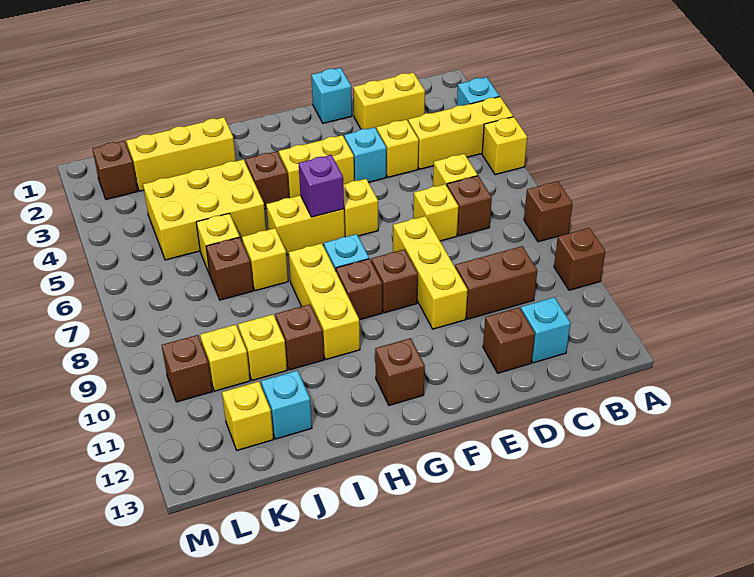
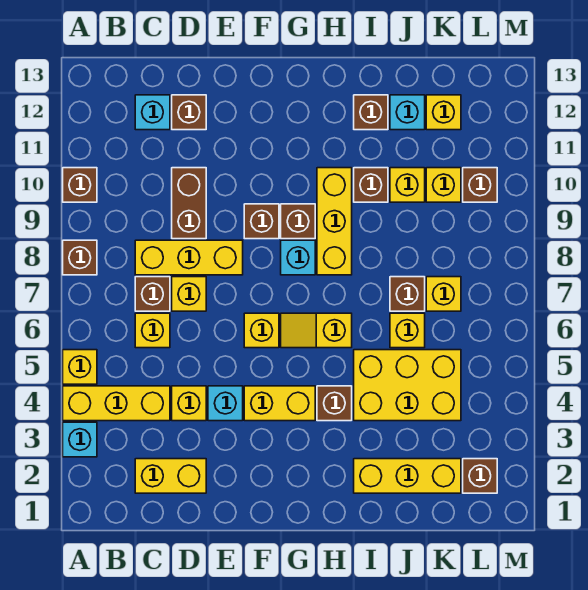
brown brick C10:D10 level 1 -> brown brick D9:D10 level 1
cyan brick E1 level 1 -> none
yellow brick E8:E10 level 1 -> yellow brick C8:E8 level 1
yellow brick G6:H6 level 1 -> yellow slope G6:H6 level 1 top H
purple brick G6 level 2 -> none
brown brick G12 level 1 -> brown brick I12 level 1
yellow brick I7 level 1 -> yellow brick K7 level 1

